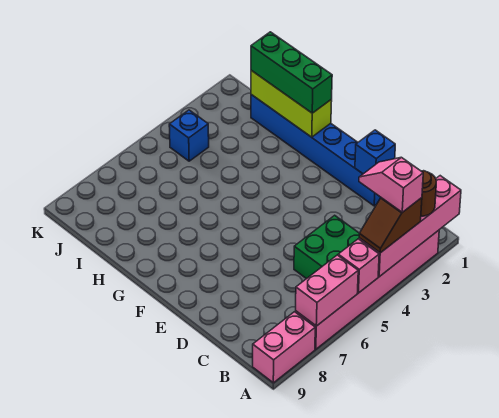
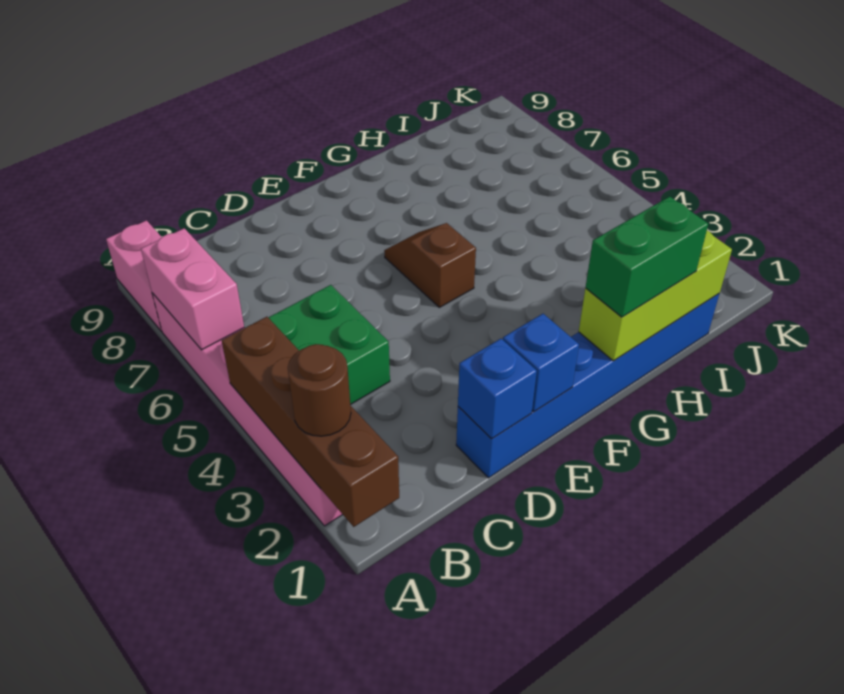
pink brick A1:A4 level 2 -> brown brick A1:A4 level 2
brown slope A3:A4 level 3 top 3 -> brown slope F5:F6 level 1 top 5
pink slope A3:B3 level 4 top A -> none
pink brick A5 level 2 -> none
green brick G1:I1 level 3 -> green brick G1:H1 level 3
blue brick J4 level 1 -> blue brick E1 level 2

